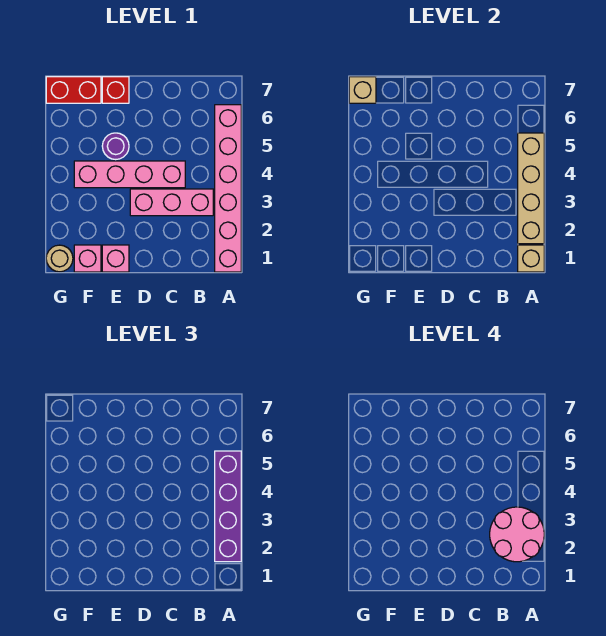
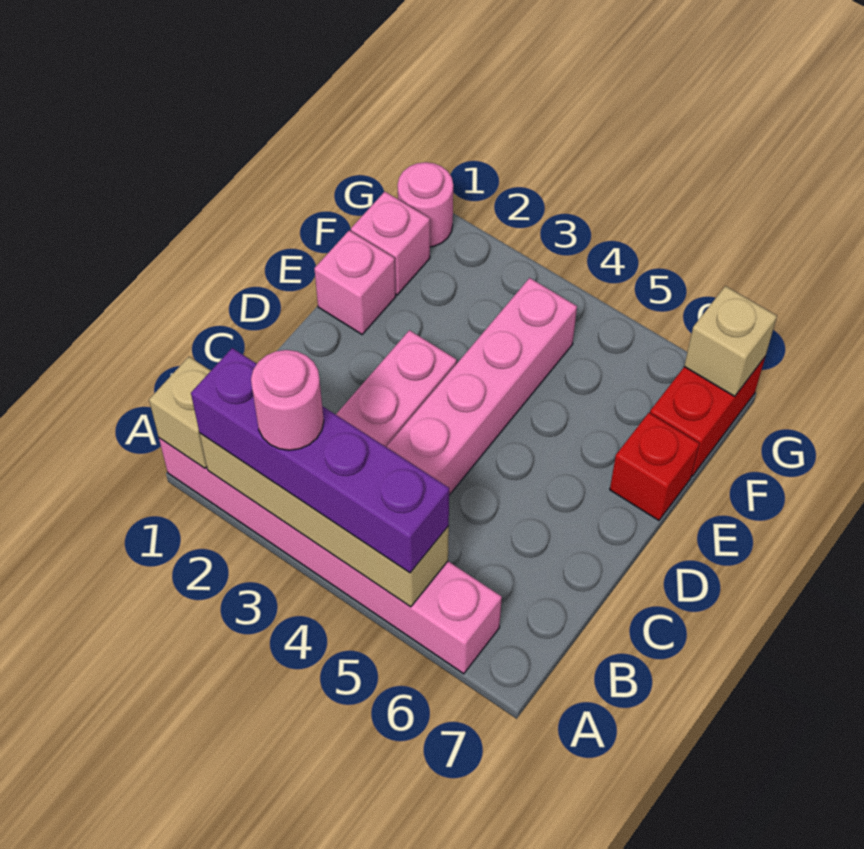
pink round brick A2:B3 level 4 -> pink round brick A3 level 4
purple round brick E5 level 1 -> none
tan round brick G1 level 1 -> pink round brick G1 level 1

